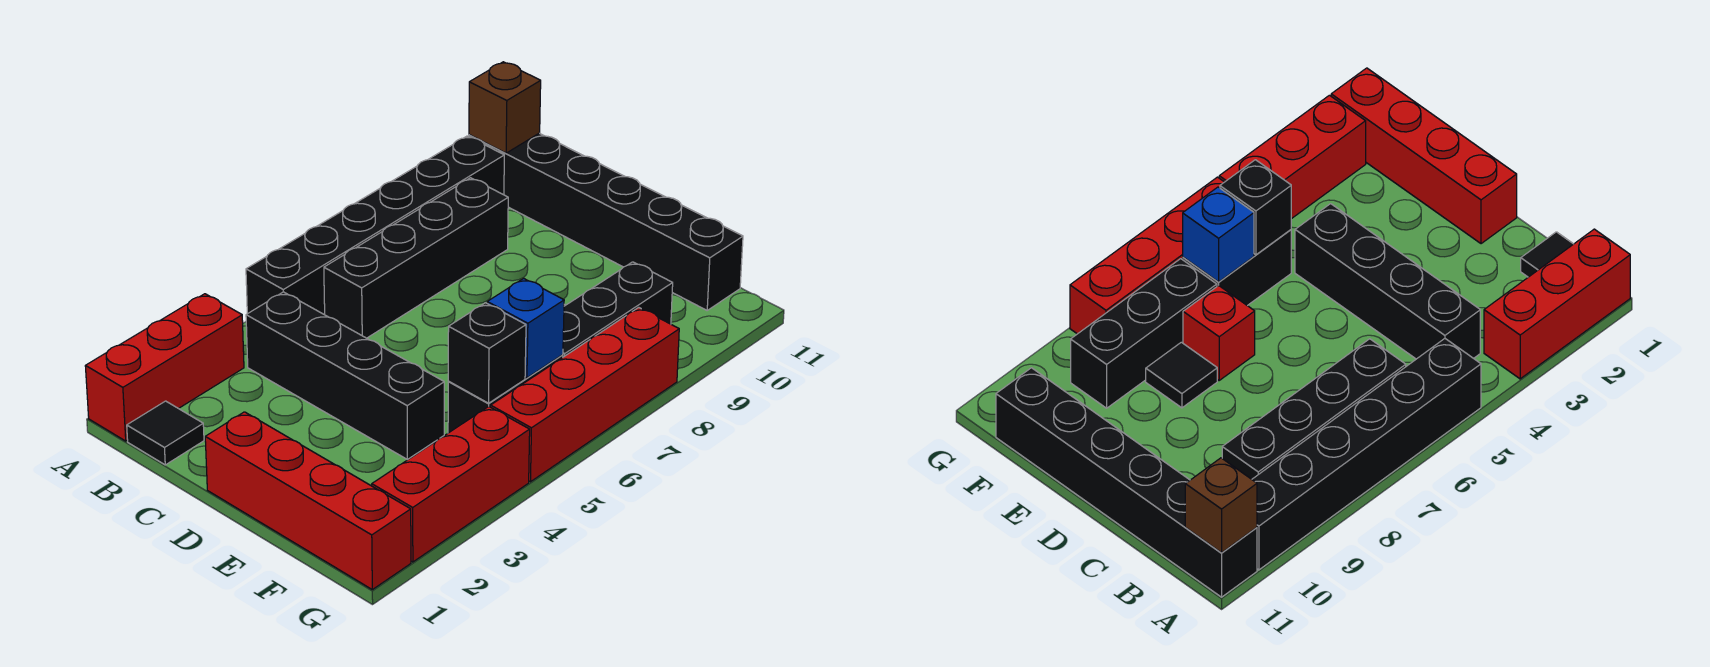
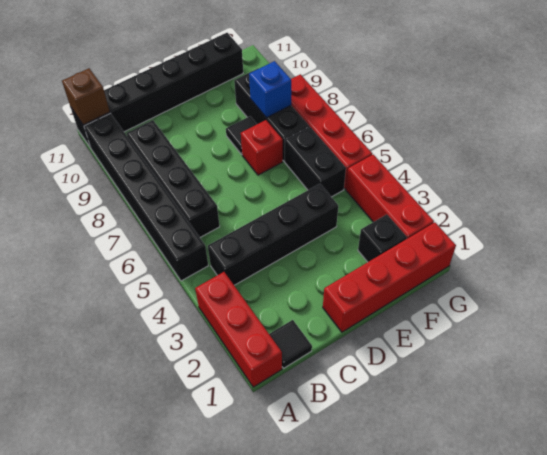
black brick F5 level 2 -> black brick F2 level 1
blue brick F6 level 2 -> blue brick F8 level 2

